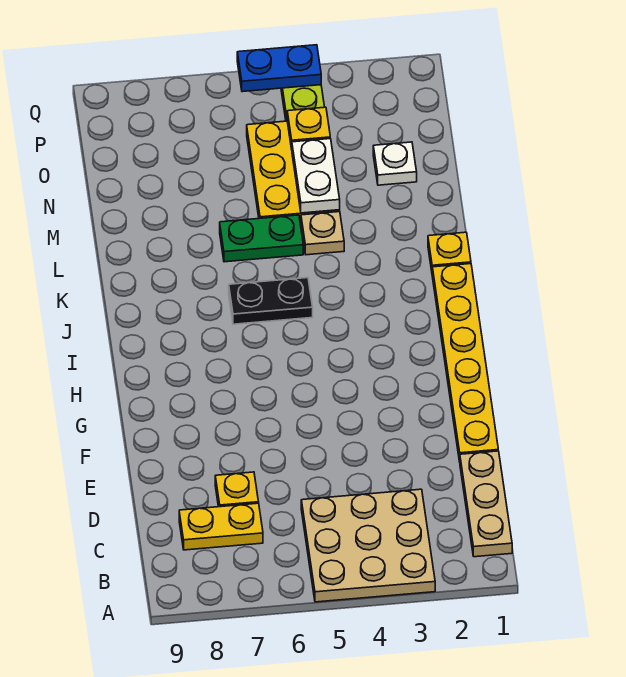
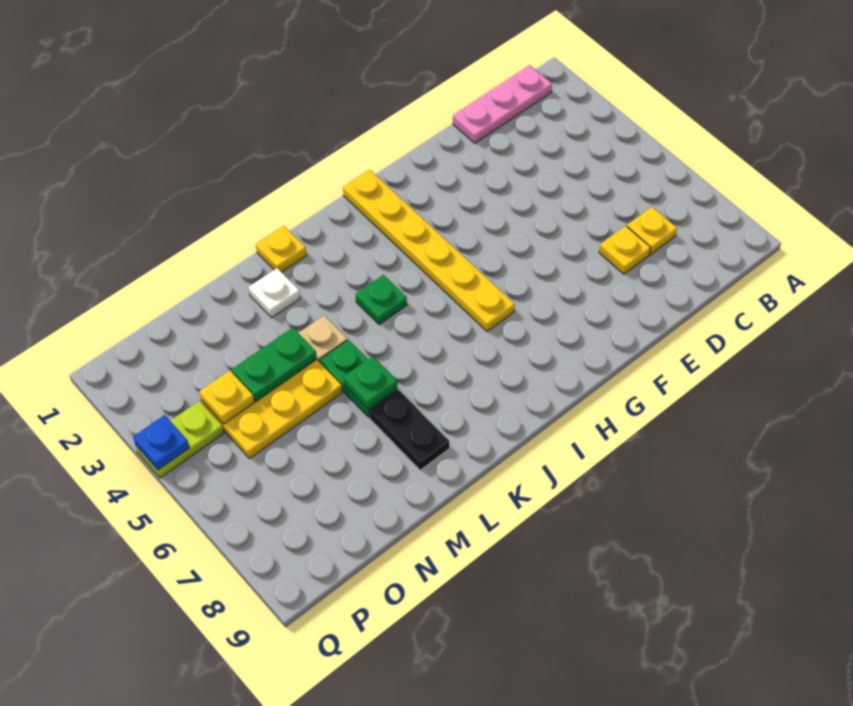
tan plate A3:C5 level 1 -> none
tan plate B1:D1 level 1 -> pink plate B1:D1 level 1
yellow plate C7:C8 level 1 -> yellow plate C7 level 1
yellow plate E1:J1 level 1 -> yellow plate H1:H6 level 1
none -> green plate J4 level 1
black plate J5:J6 level 1 -> black plate L7:L8 level 1
none -> green plate L6 level 2
white plate M4:N4 level 2 -> green plate M4:N4 level 2
white plate N2 level 1 -> white plate L2 level 1
blue plate Q4:Q5 level 2 -> blue plate Q4 level 2

